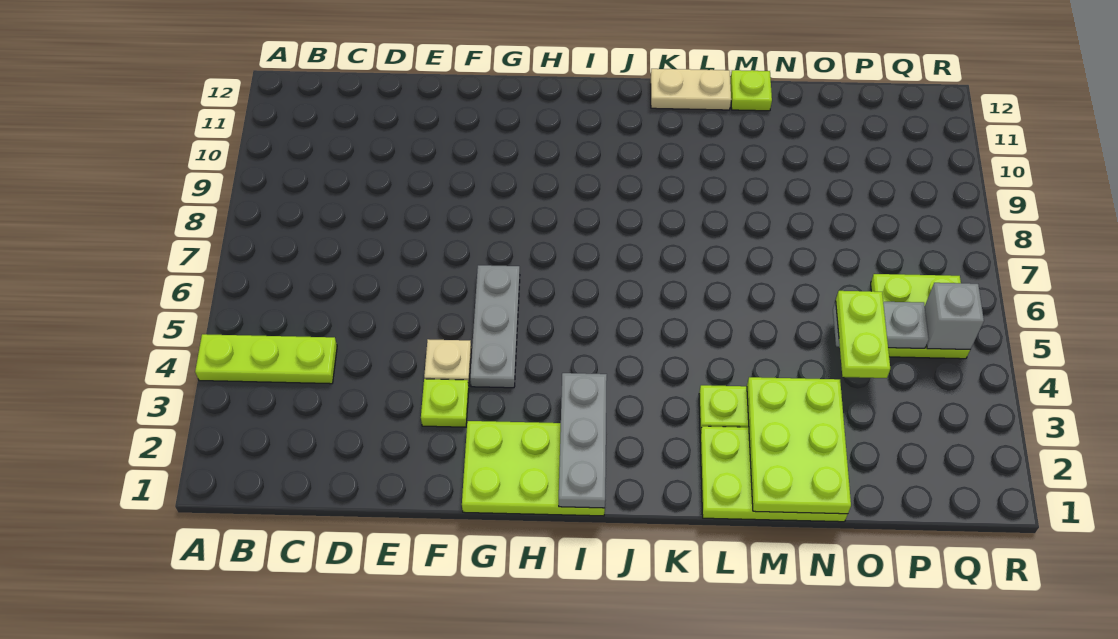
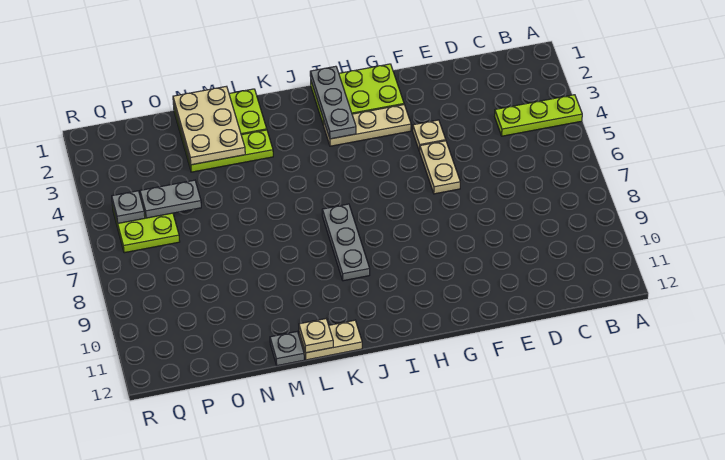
lime plate F3 level 1 -> none
none -> tan plate F5:F6 level 1
none -> tan plate G3:I3 level 1
grey plate G4:G6 level 1 -> grey plate J7:J9 level 1
none -> tan plate L12 level 2
lime plate M1:N3 level 2 -> tan plate M1:N3 level 2
lime plate M12 level 1 -> grey plate M12 level 1
lime plate O4:O5 level 3 -> none
grey brick Q5 level 2 -> grey plate Q5 level 2

